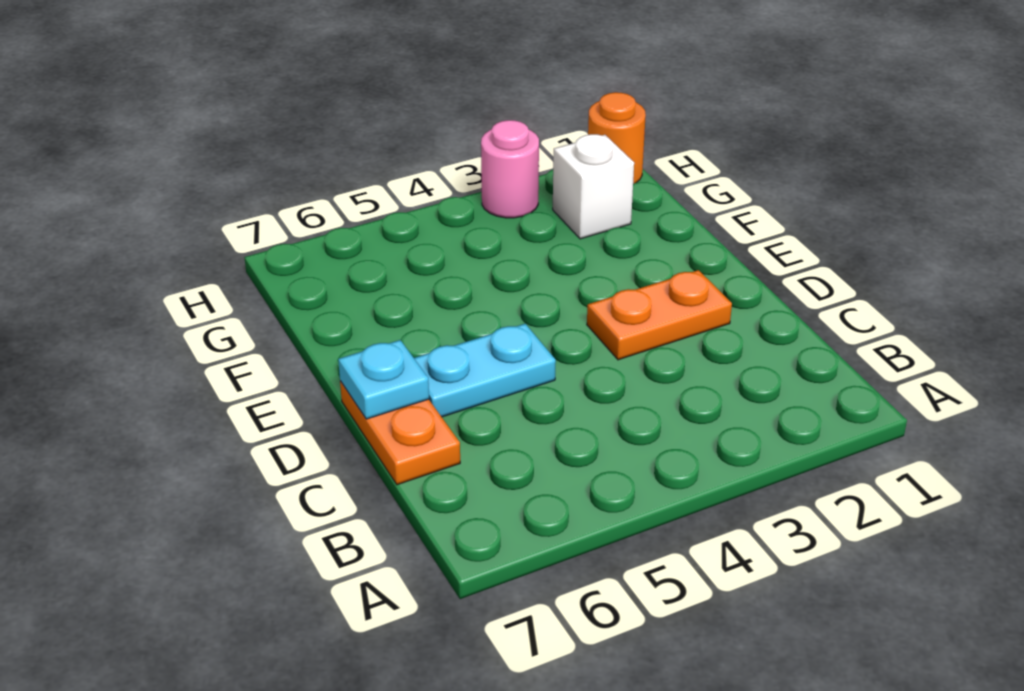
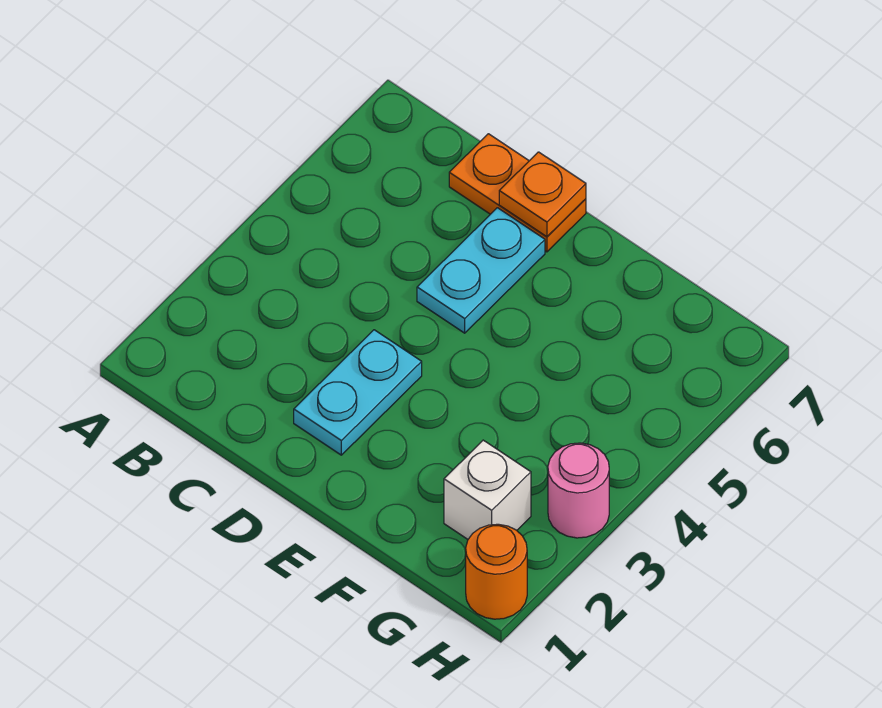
orange plate D2:D3 level 1 -> cyan plate D2:D3 level 1
cyan plate D7 level 2 -> orange plate D7 level 2

